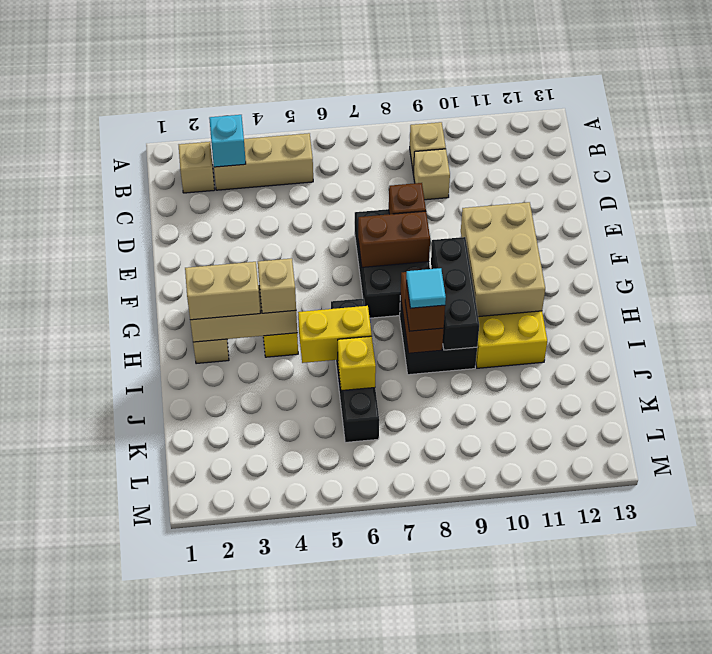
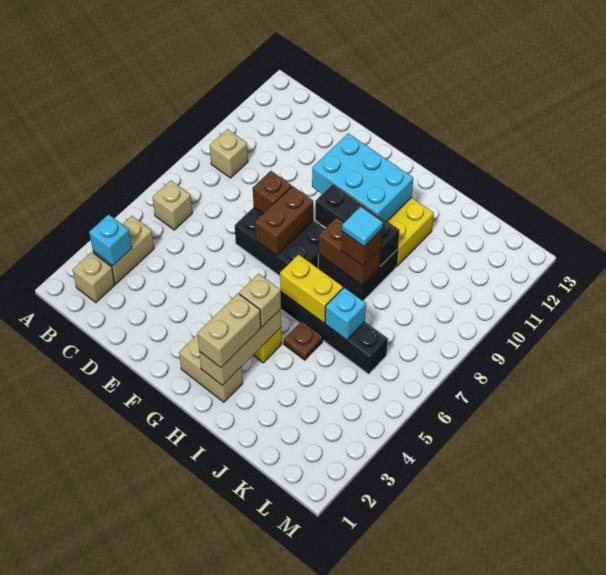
tan brick B3:B5 level 1 -> tan brick B3:B4 level 1
tan brick C9 level 1 -> tan brick B6 level 1
tan brick F10:H11 level 2 -> cyan brick F10:H11 level 2
none -> brown plate I5 level 1
yellow brick I5:I6 level 2 -> yellow brick H6:I6 level 2
yellow brick J6 level 2 -> cyan brick J6 level 2

